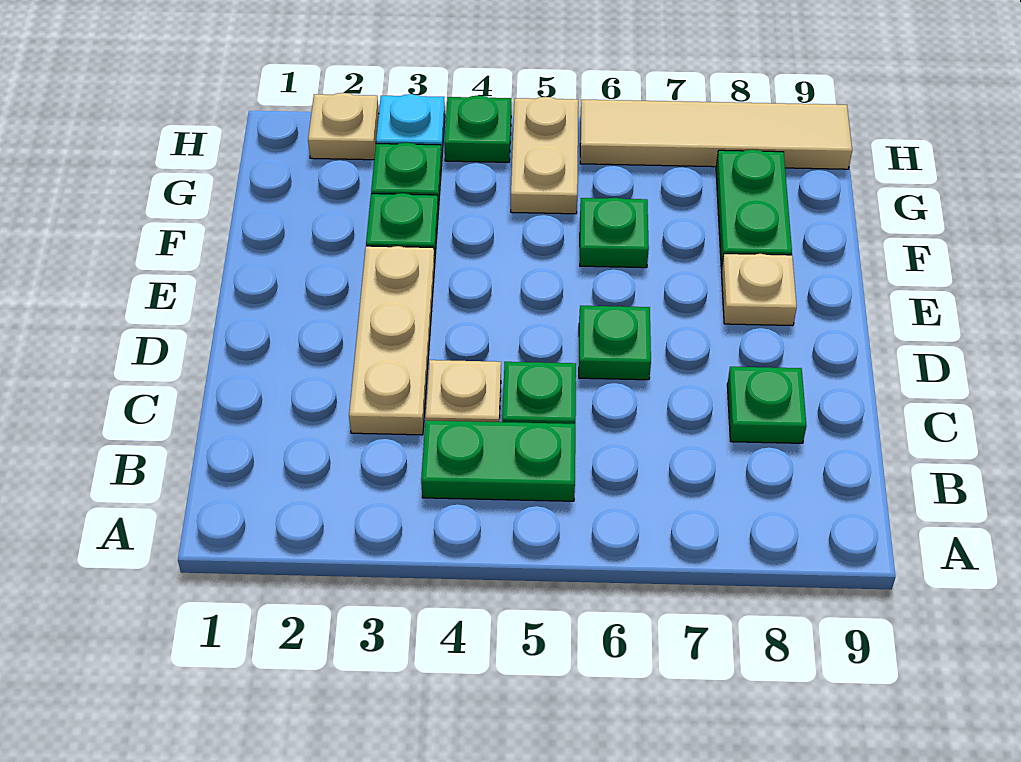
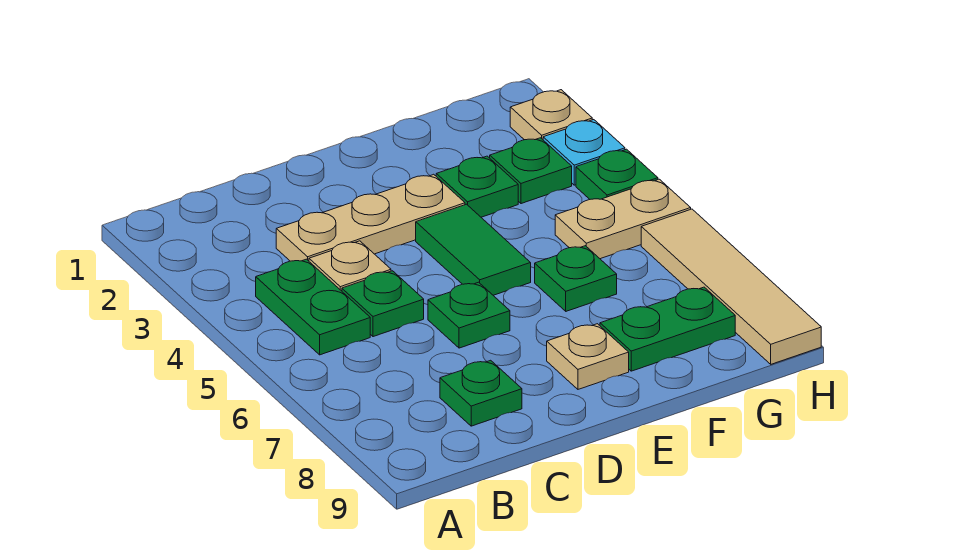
none -> green tile E4:E5 level 1

